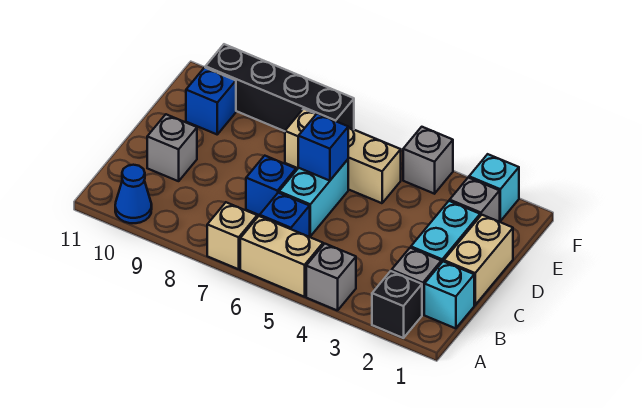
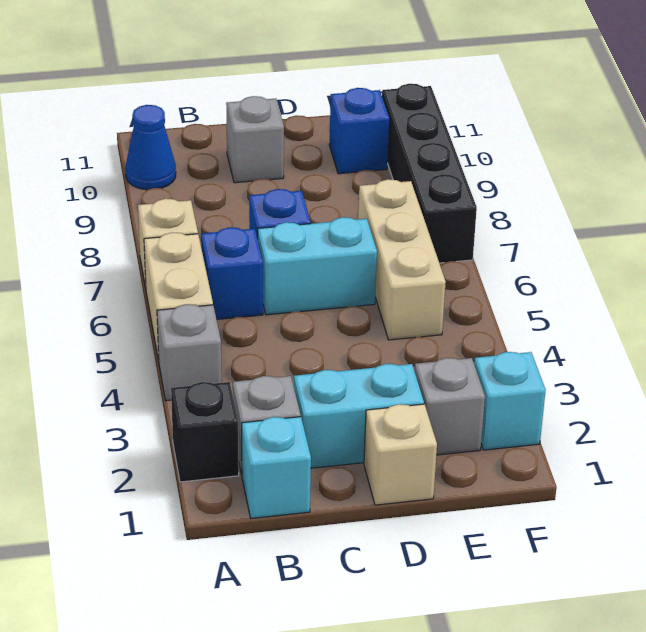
tan brick C1:D1 level 1 -> tan brick D1 level 1
blue brick D6 level 2 -> none
grey brick F4 level 1 -> none

